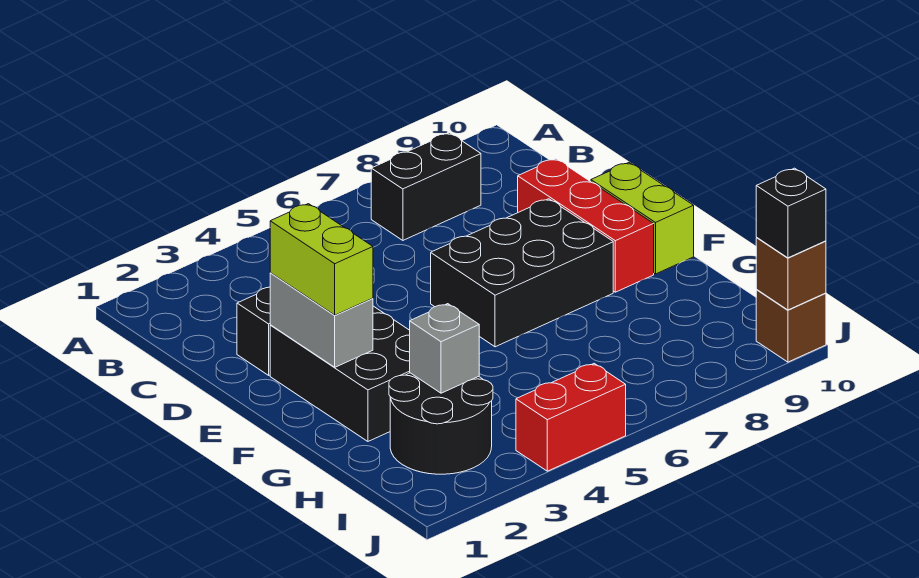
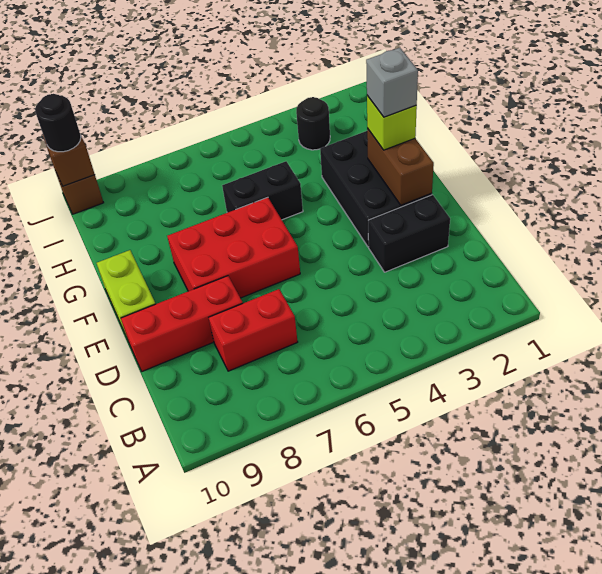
black brick B7:B8 level 1 -> black brick G5:G6 level 1
red brick D9:F9 level 1 -> red brick D8:D10 level 1
grey brick E2:F2 level 2 -> brown brick E2:F2 level 2
lime brick E2:F2 level 3 -> lime brick F2 level 3
black brick E6:F8 level 1 -> red brick E6:F8 level 1
black round brick H2:I3 level 1 -> black round brick I3 level 1
grey brick H3 level 2 -> grey brick F2 level 4
red brick J4:J5 level 1 -> red brick C7:C8 level 1
black brick J10 level 3 -> black round brick J10 level 3

